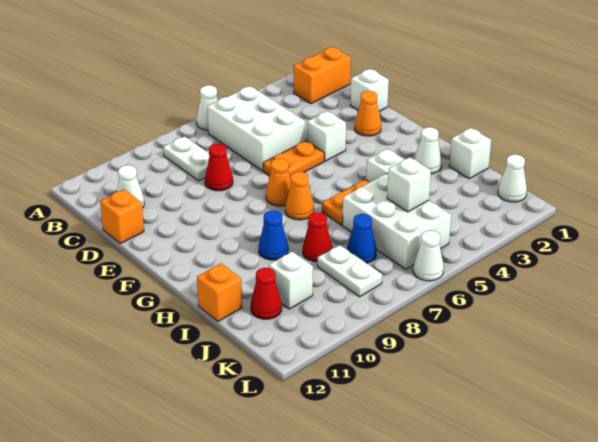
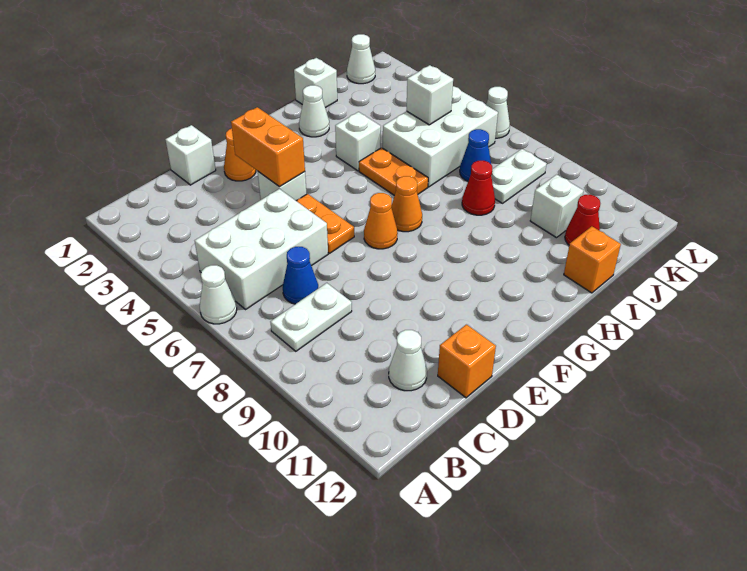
orange brick B1:B2 level 1 -> orange brick E3:E4 level 2
red cone D8 level 1 -> none
blue cone H9 level 1 -> blue cone C7 level 1

